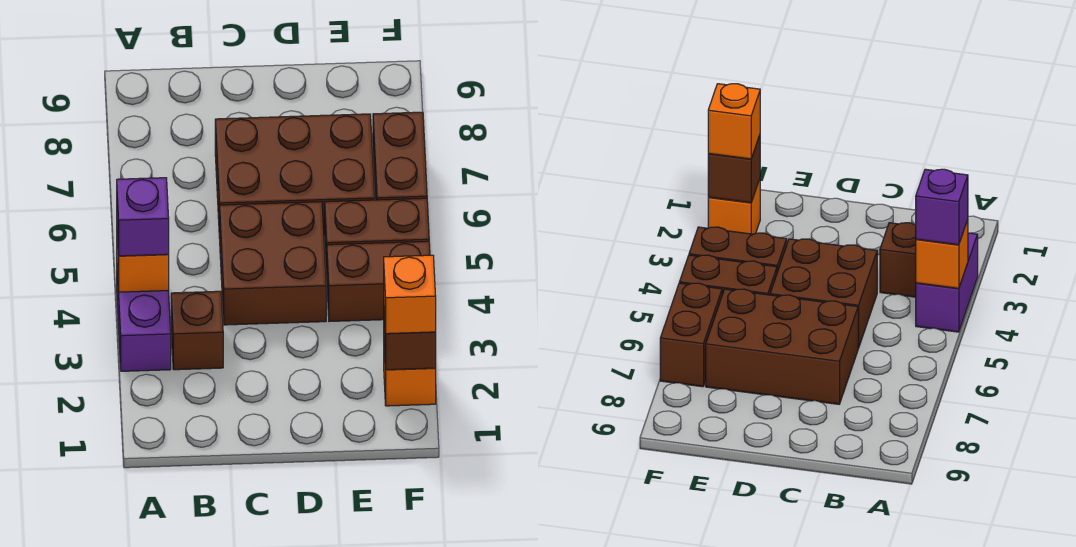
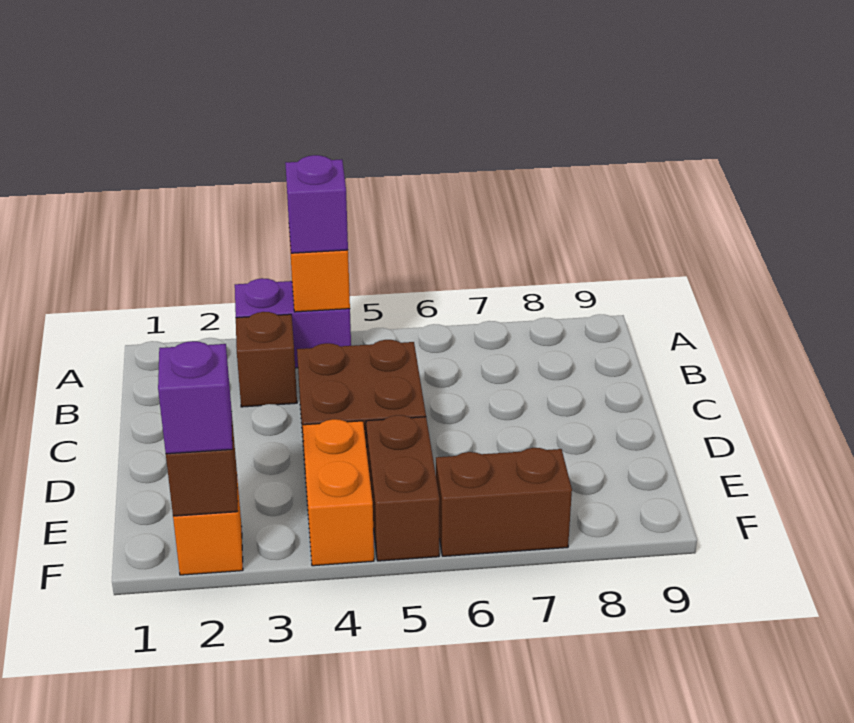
brown brick C6:E7 level 1 -> none
brown brick E4:F4 level 1 -> orange brick E4:F4 level 1
orange brick F2 level 3 -> purple brick F2 level 3

